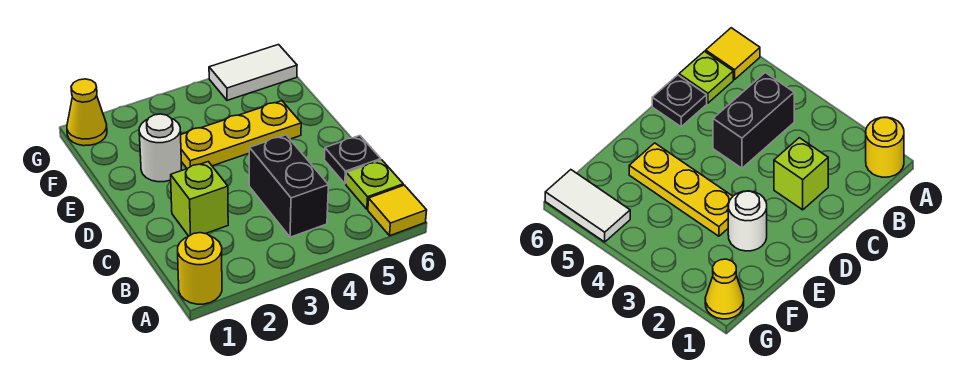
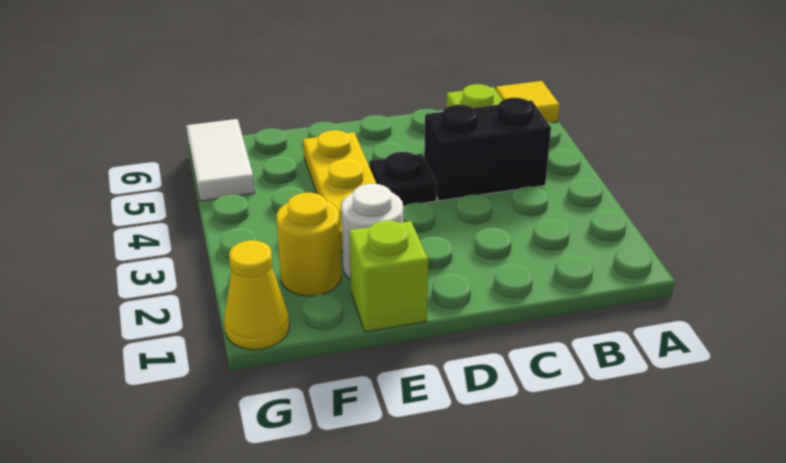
yellow round brick A1 level 1 -> yellow round brick F2 level 1
lime brick C2 level 1 -> lime brick E1 level 1
black plate C6 level 1 -> black plate D4 level 1

